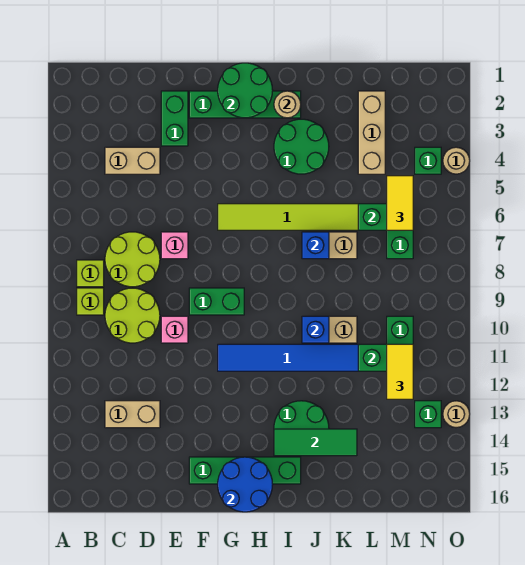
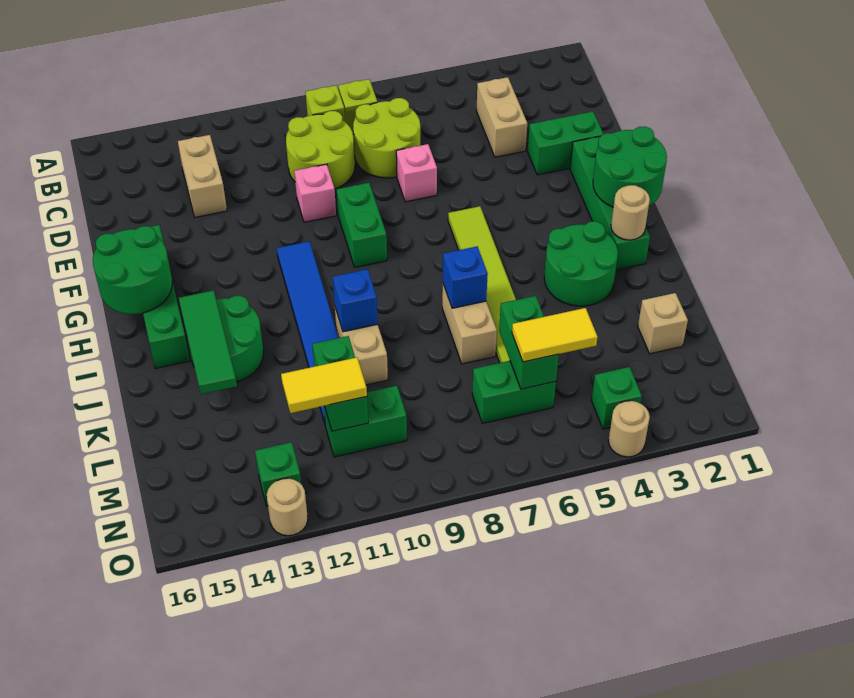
blue round brick G15:H16 level 2 -> green round brick G15:H16 level 2
tan brick L2:L4 level 1 -> tan brick L2 level 1

